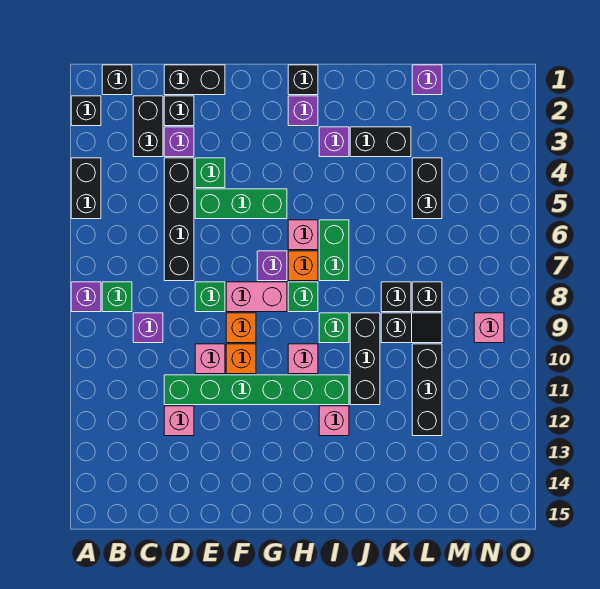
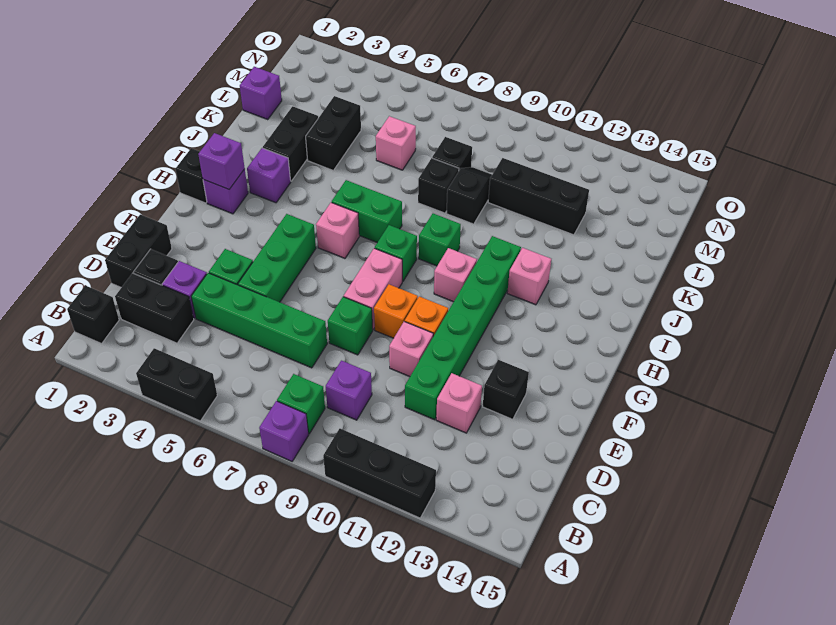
black brick A2 level 1 -> black brick E13 level 1
black brick D4:D7 level 1 -> green brick D4:D7 level 1
purple brick G7 level 1 -> purple brick H2 level 2
orange brick H7 level 1 -> none
black brick J9:J11 level 1 -> black brick A10:A12 level 1
black brick L4:L5 level 1 -> black brick K4:L4 level 1
pink brick N9 level 1 -> pink brick L6 level 1

